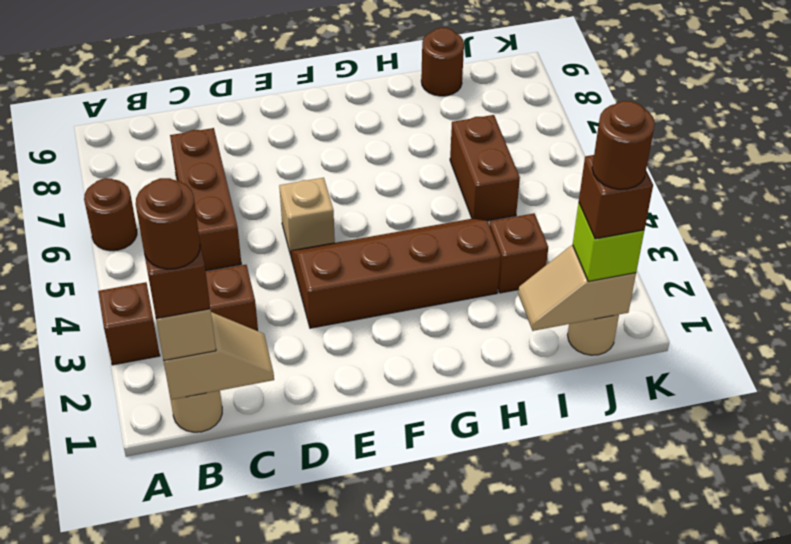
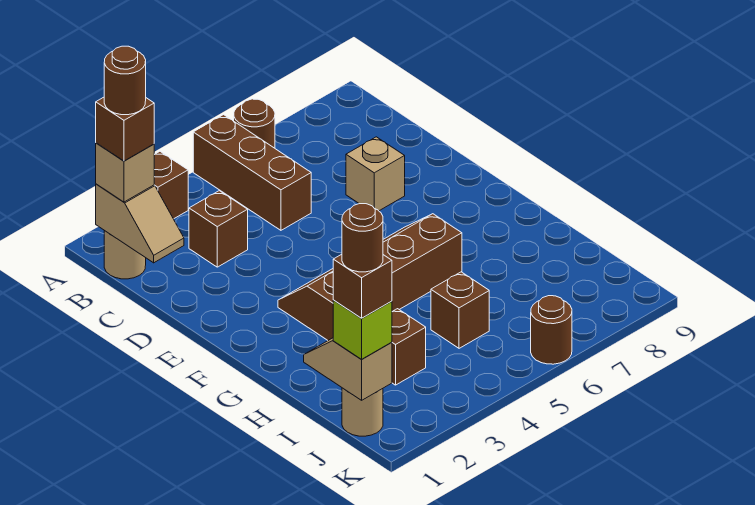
brown brick C5:C7 level 1 -> brown brick A5:C5 level 1
brown slope E3:H4 level 1 top 3 -> brown slope F3:G6 level 1 top G
tan brick E5 level 1 -> tan brick D7 level 1
brown brick I5:I6 level 1 -> brown brick I5 level 1
brown round brick I9 level 1 -> brown round brick K6 level 1

